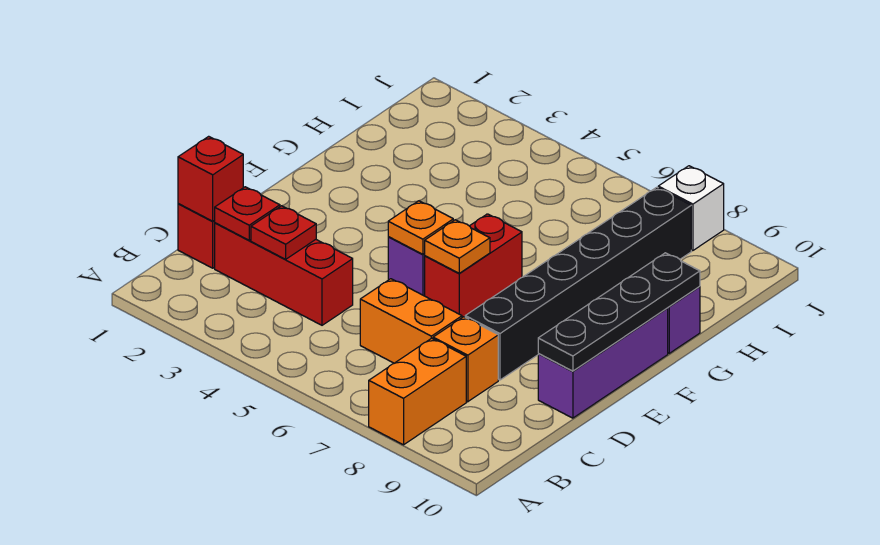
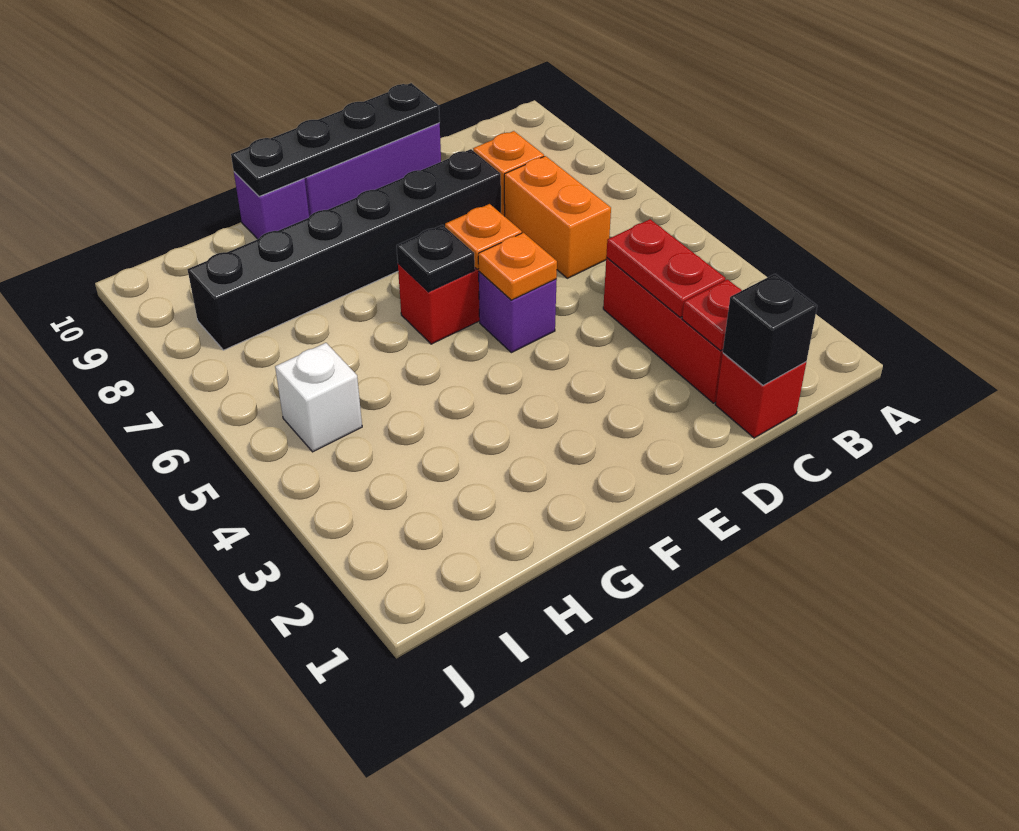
orange brick A8:B8 level 1 -> none
red brick C1 level 2 -> black brick C1 level 2
red plate C3 level 2 -> red plate C3:C4 level 2
none -> black plate F6 level 2
white brick J8 level 1 -> white brick I5 level 1

